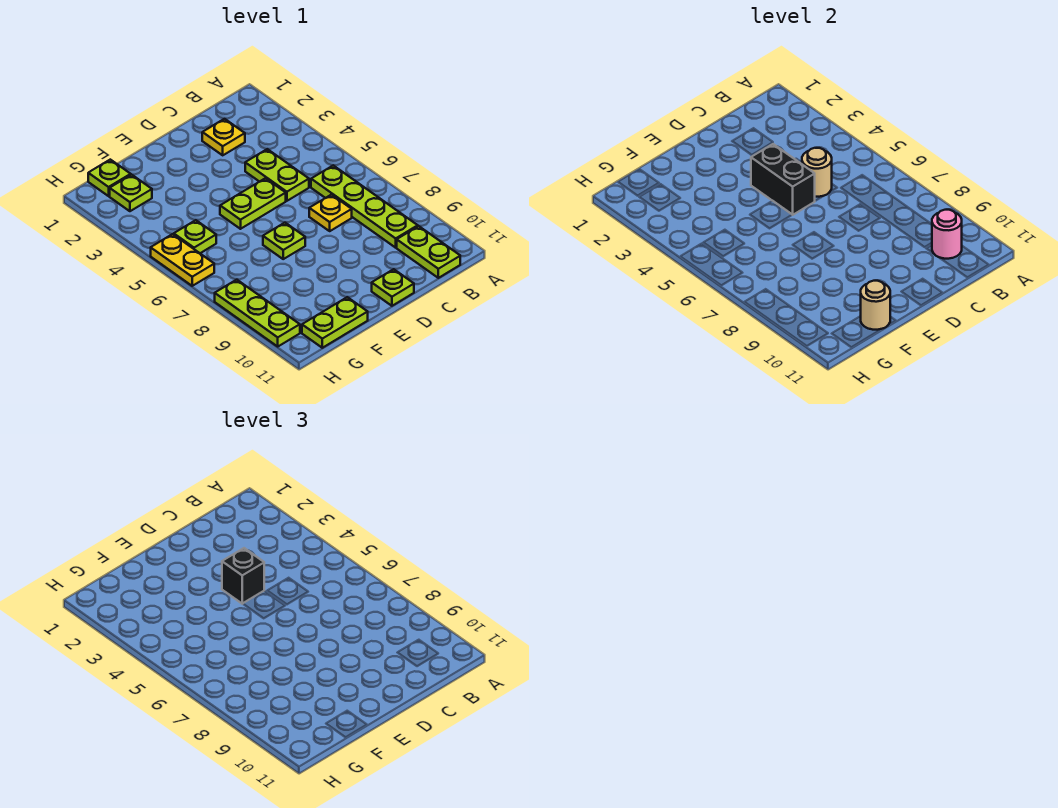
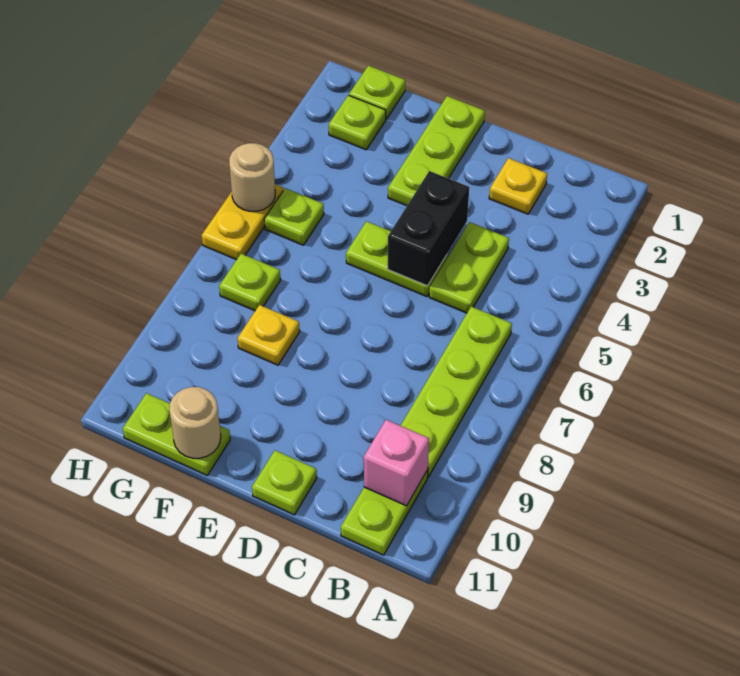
pink round brick B10 level 2 -> pink brick B10 level 2
tan round brick C5 level 2 -> tan round brick H5 level 2
yellow plate C7 level 1 -> yellow plate F8 level 1
black brick D4 level 3 -> none
lime plate E7 level 1 -> lime plate G7 level 1
lime plate H8:H10 level 1 -> lime plate E1:E3 level 1

